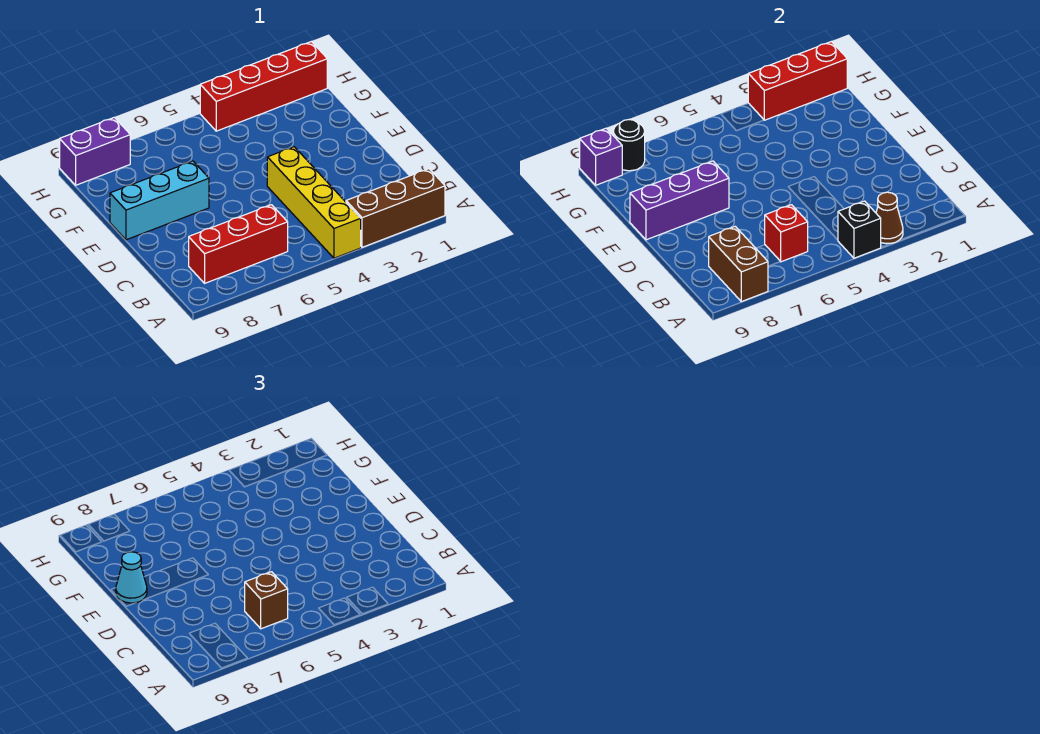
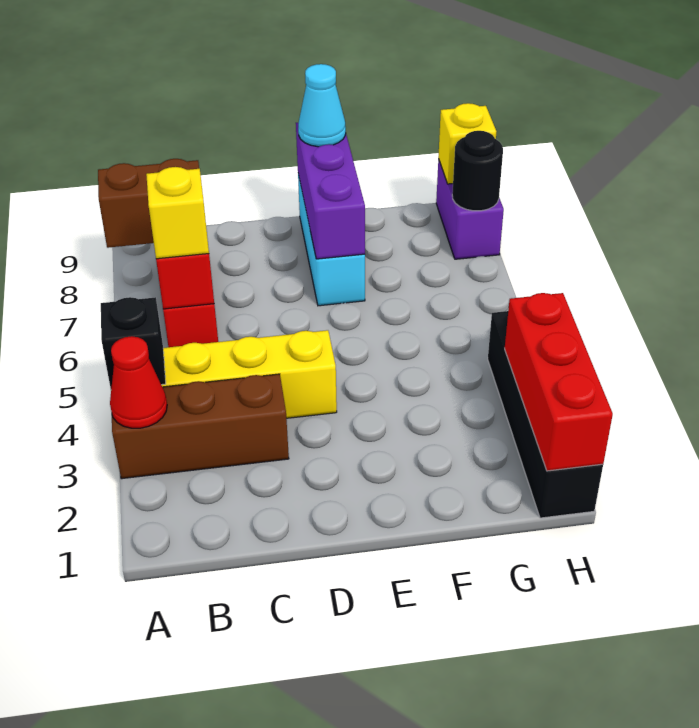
brown brick A1:A3 level 1 -> brown brick A3:C3 level 1
brown cone A3 level 2 -> red cone A3 level 2
brown brick B6 level 3 -> yellow brick B6 level 3
red brick H1:H4 level 1 -> black brick H1:H4 level 1
purple brick H9 level 2 -> yellow brick H9 level 2

